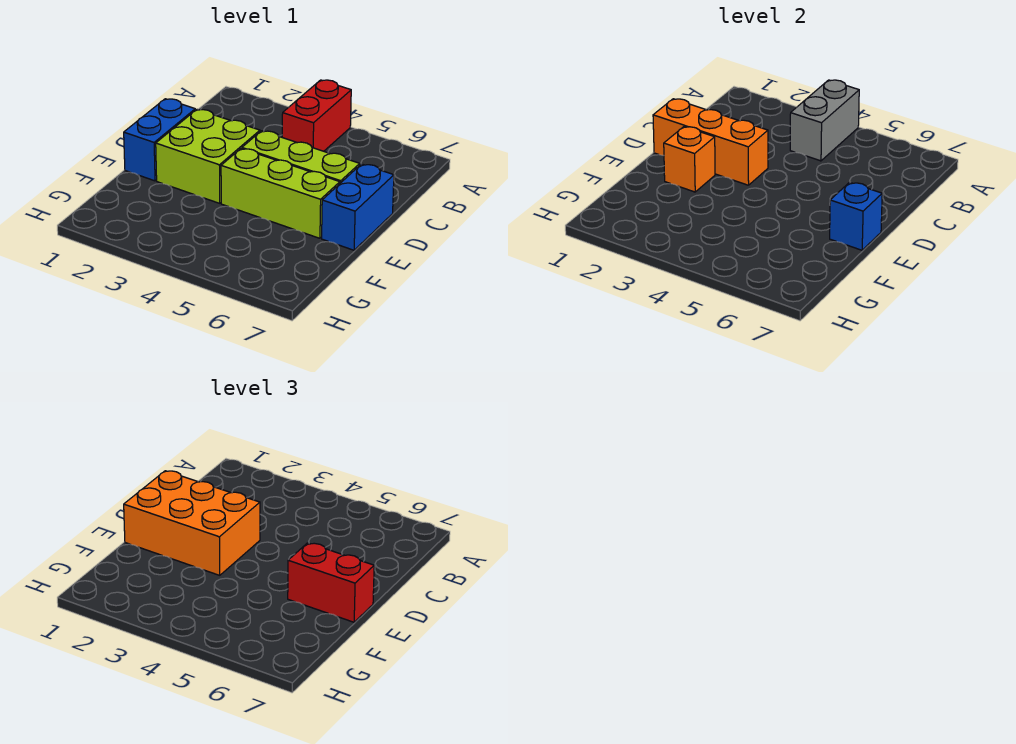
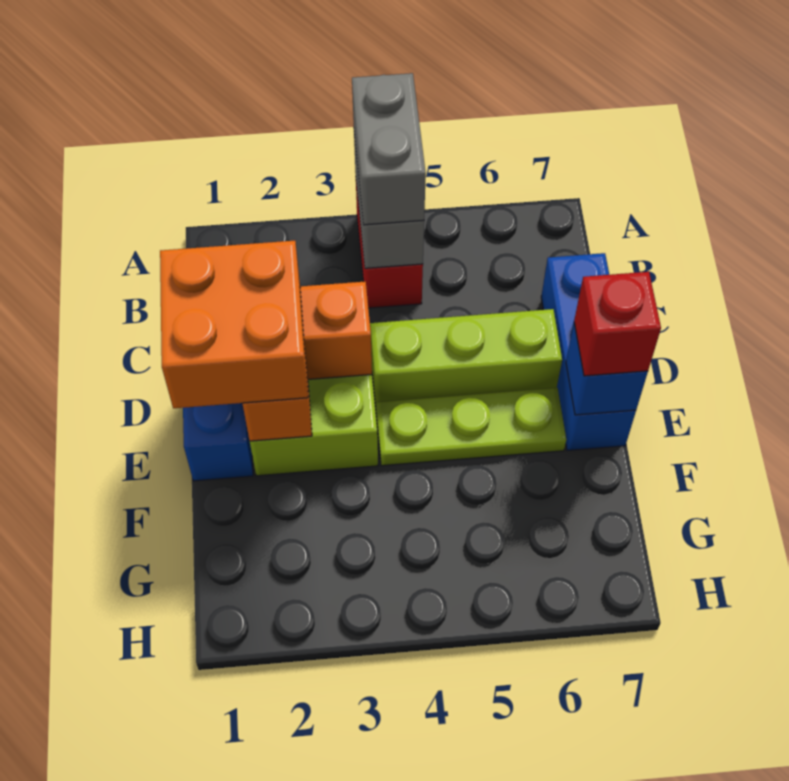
none -> grey brick A4:B4 level 3
orange brick D1:E3 level 3 -> orange brick D1:E2 level 3
blue brick D7:E7 level 1 -> blue brick C7:E7 level 1
lime brick E4:E6 level 1 -> lime plate E4:E6 level 1
red brick E6:E7 level 3 -> red brick E7 level 3

